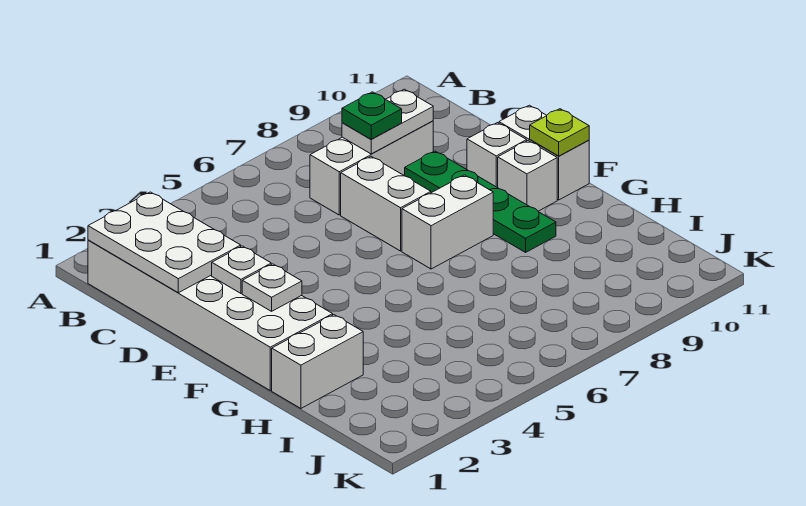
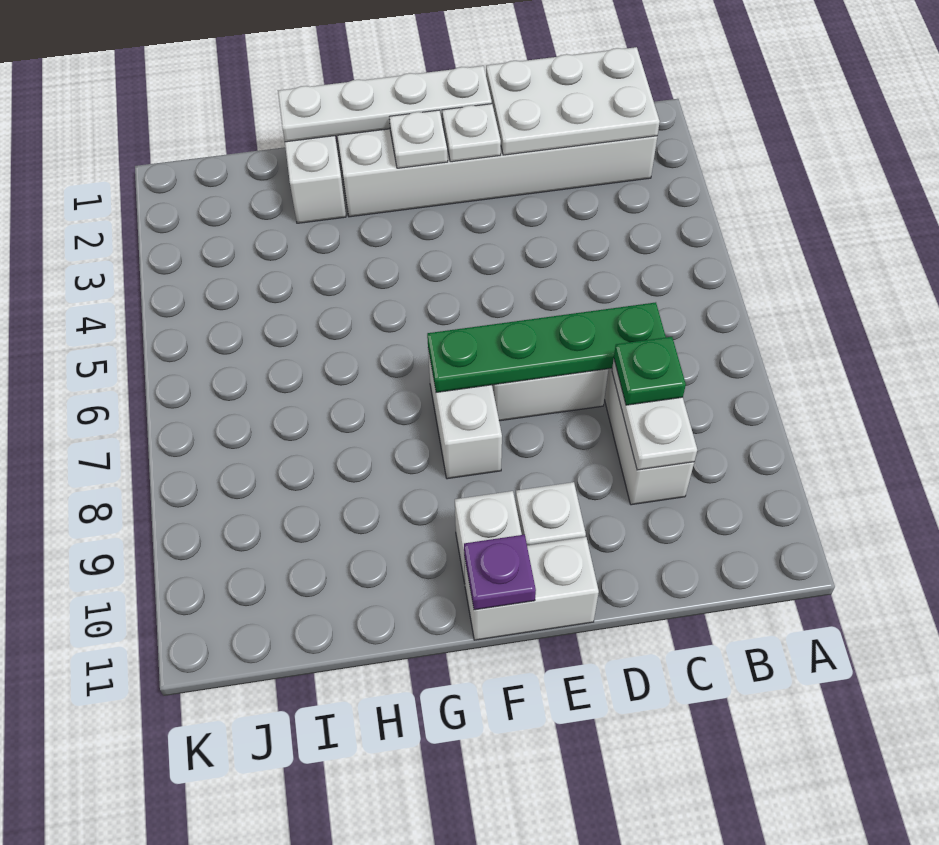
green plate D9:G9 level 1 -> green plate C7:F7 level 2
none -> white plate E1:H1 level 2
lime plate F11 level 2 -> purple plate F11 level 2

